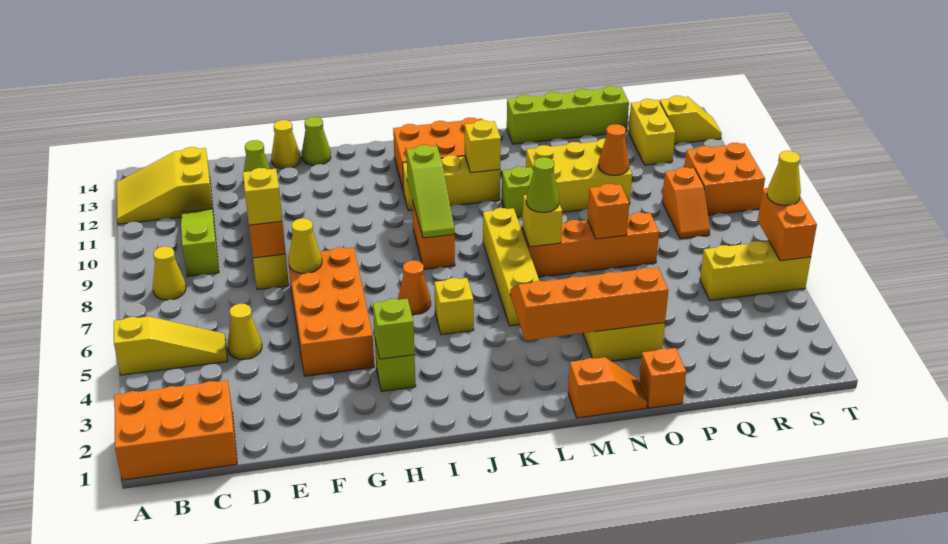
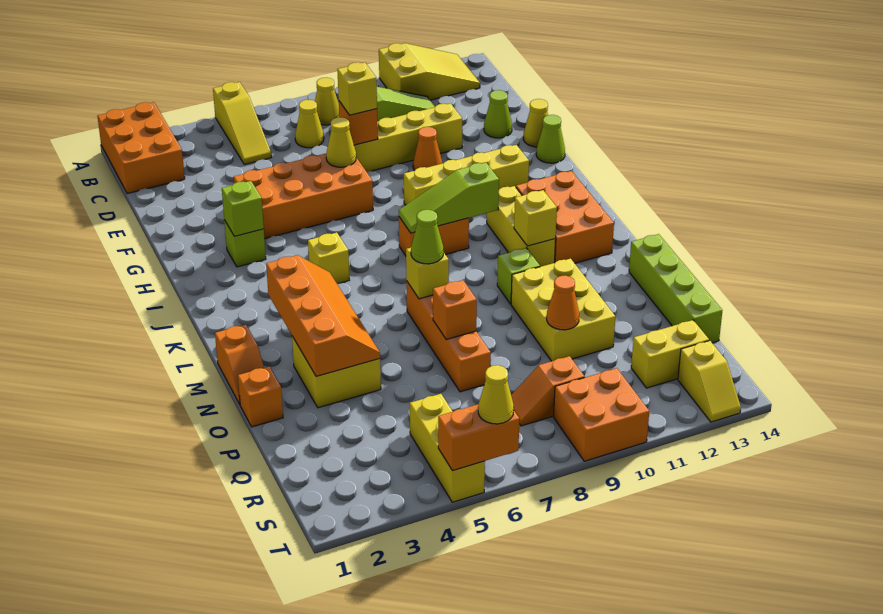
yellow slope A12:C13 level 1 top C -> yellow slope A11:B13 level 1 top 11
yellow cone D5 level 1 -> yellow cone C7 level 1
orange cone I6 level 1 -> orange cone F10 level 1
yellow brick L5:L8 level 1 -> yellow brick H9:H12 level 1

